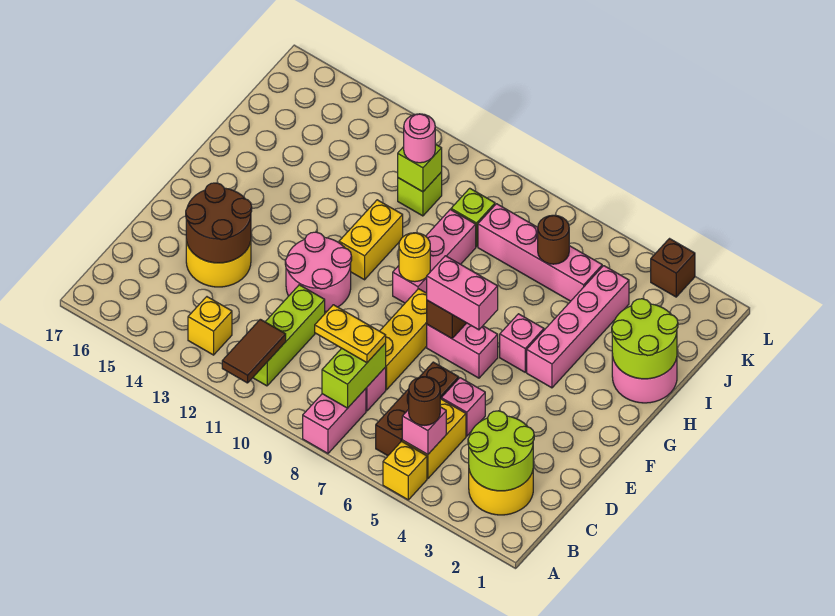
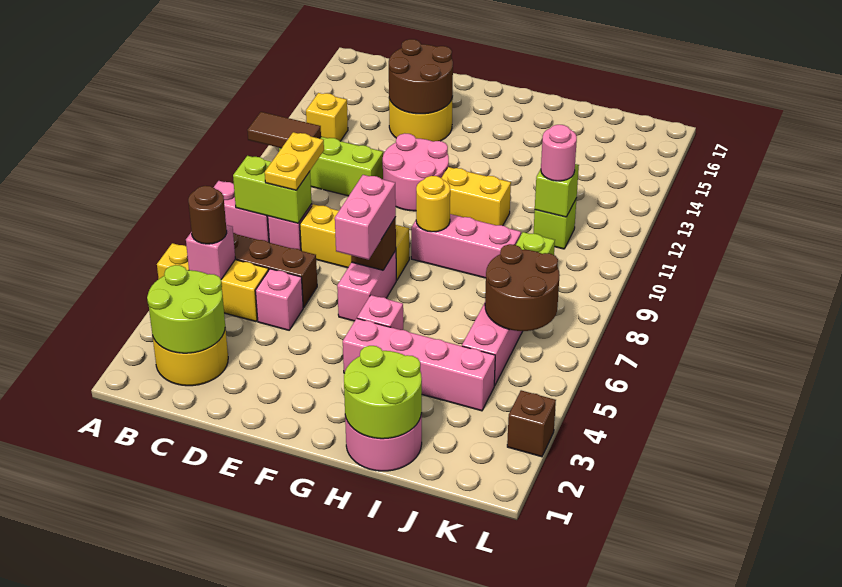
brown round brick J6 level 2 -> brown round brick J6:K7 level 2

